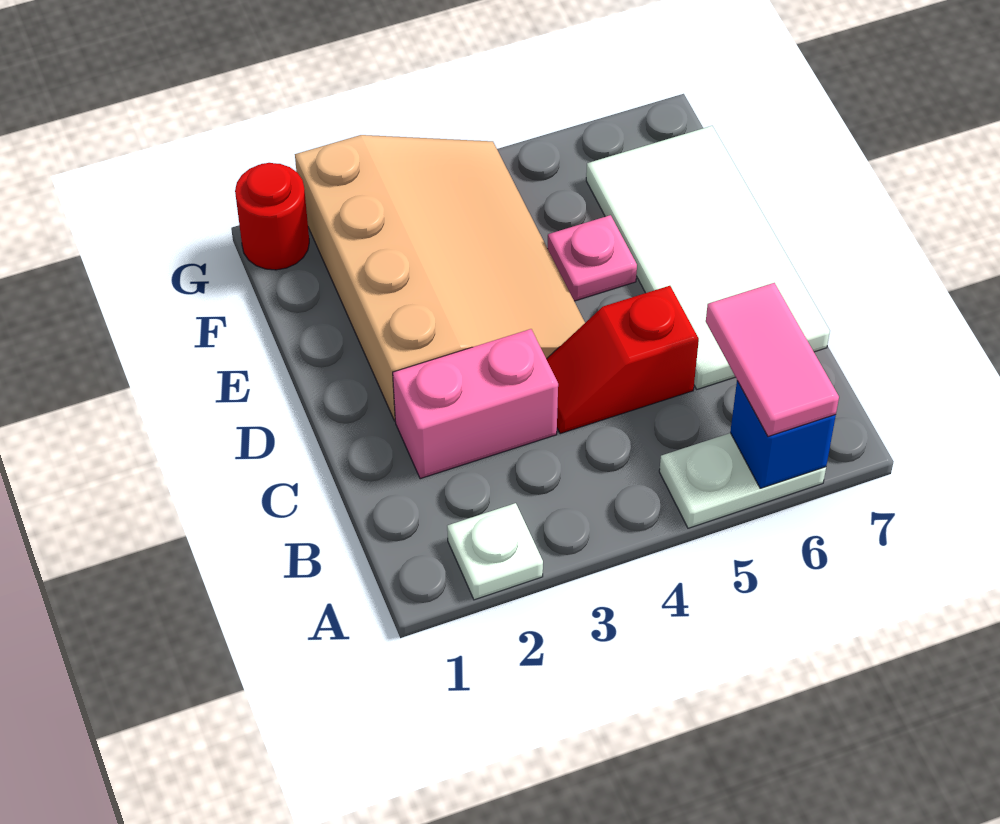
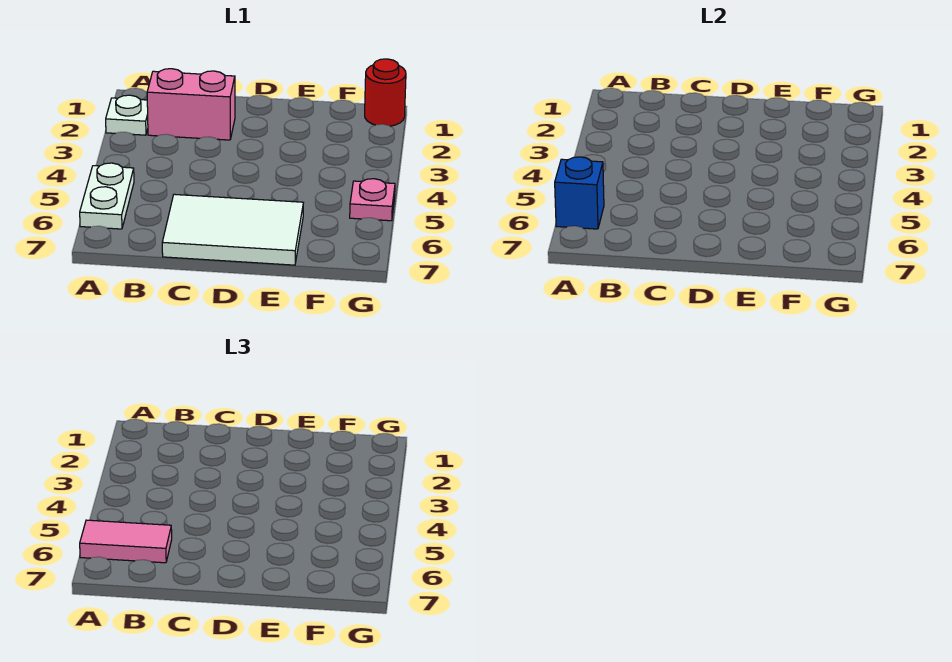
pink brick C2:C3 level 1 -> pink brick B2:C2 level 1
red slope C4:C5 level 1 top 5 -> none
white tile C6:F7 level 1 -> white tile C6:E7 level 1
tan slope D2:G4 level 1 top 2 -> none
pink plate E5 level 1 -> pink plate G5 level 1

